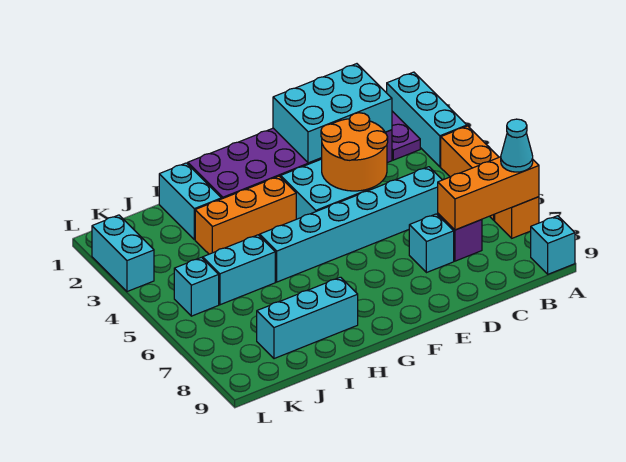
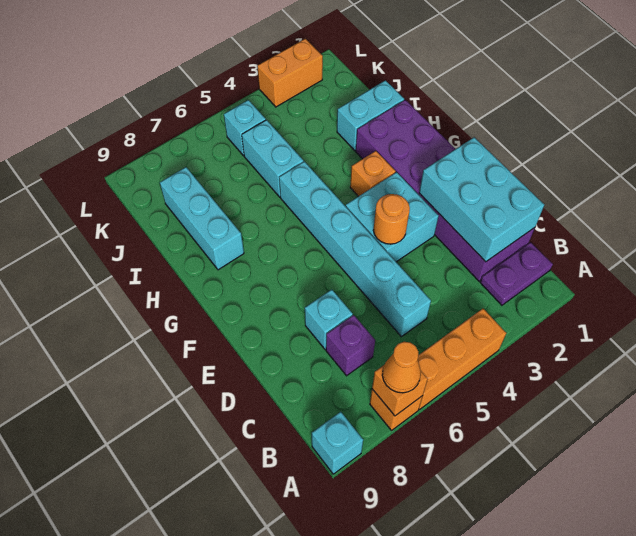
cyan brick A1:A3 level 1 -> none
orange brick A7:C7 level 2 -> orange brick A7 level 2
cyan cone A7 level 3 -> orange cone A7 level 3
orange round brick D3:E4 level 2 -> orange round brick E4 level 2
orange brick G3:I3 level 1 -> orange brick G3 level 1
cyan brick L2:L3 level 1 -> orange brick L2:L3 level 1

